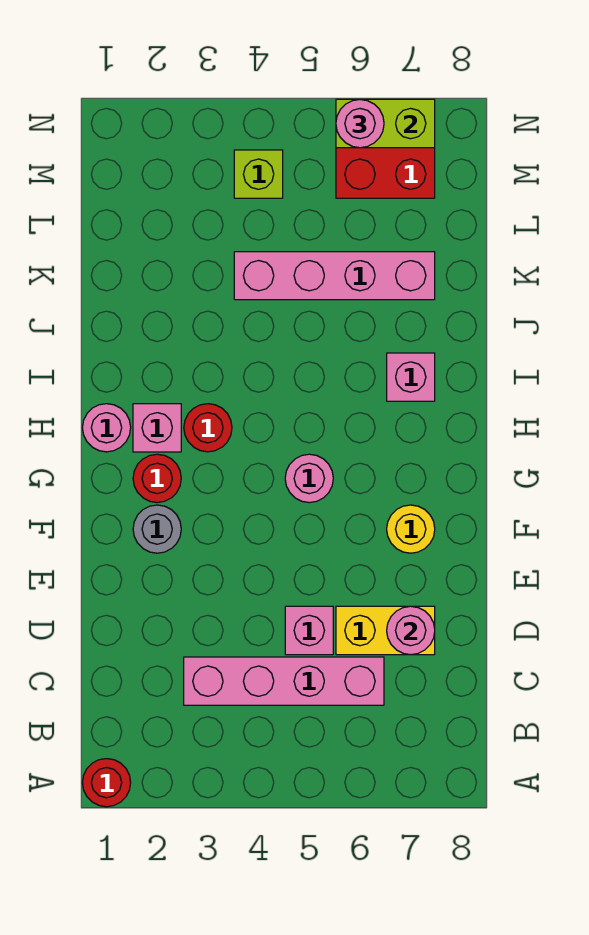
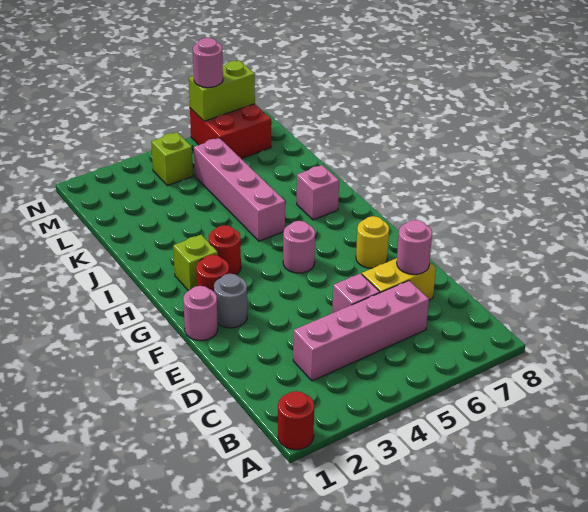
pink round brick H1 level 1 -> pink round brick F1 level 1
pink brick H2 level 1 -> lime brick H2 level 1
pink brick K4:K7 level 1 -> pink brick I5:L5 level 1

